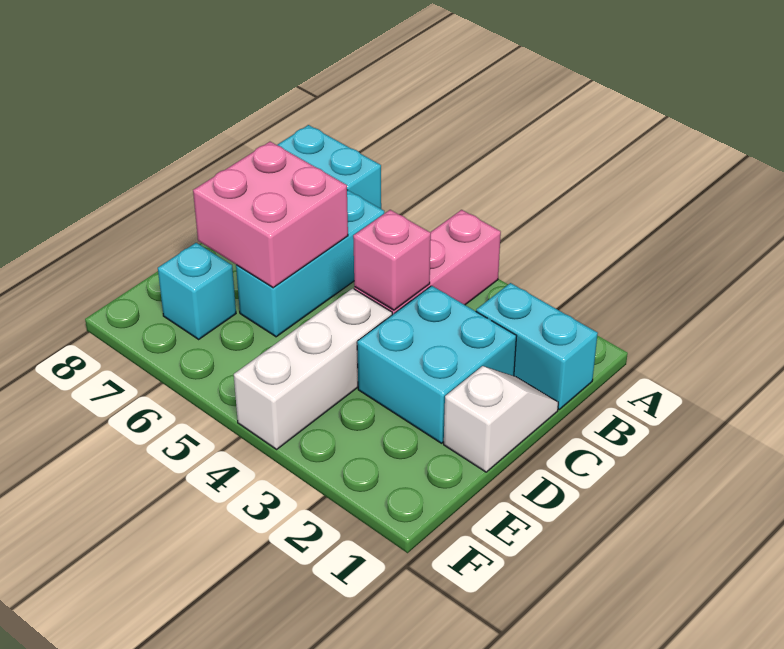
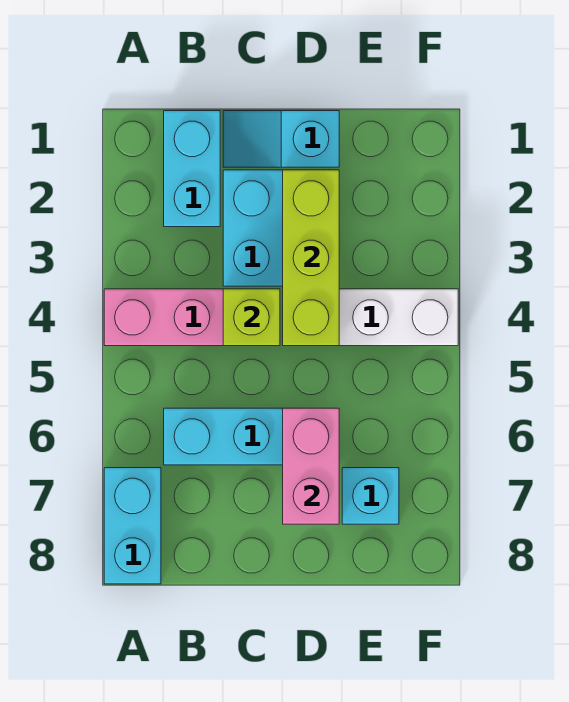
white slope C1:D1 level 1 top D -> cyan slope C1:D1 level 1 top D
pink brick C4 level 2 -> lime brick C4 level 2
pink brick C6:D7 level 2 -> pink brick D6:D7 level 2
none -> lime brick D2:D4 level 2

